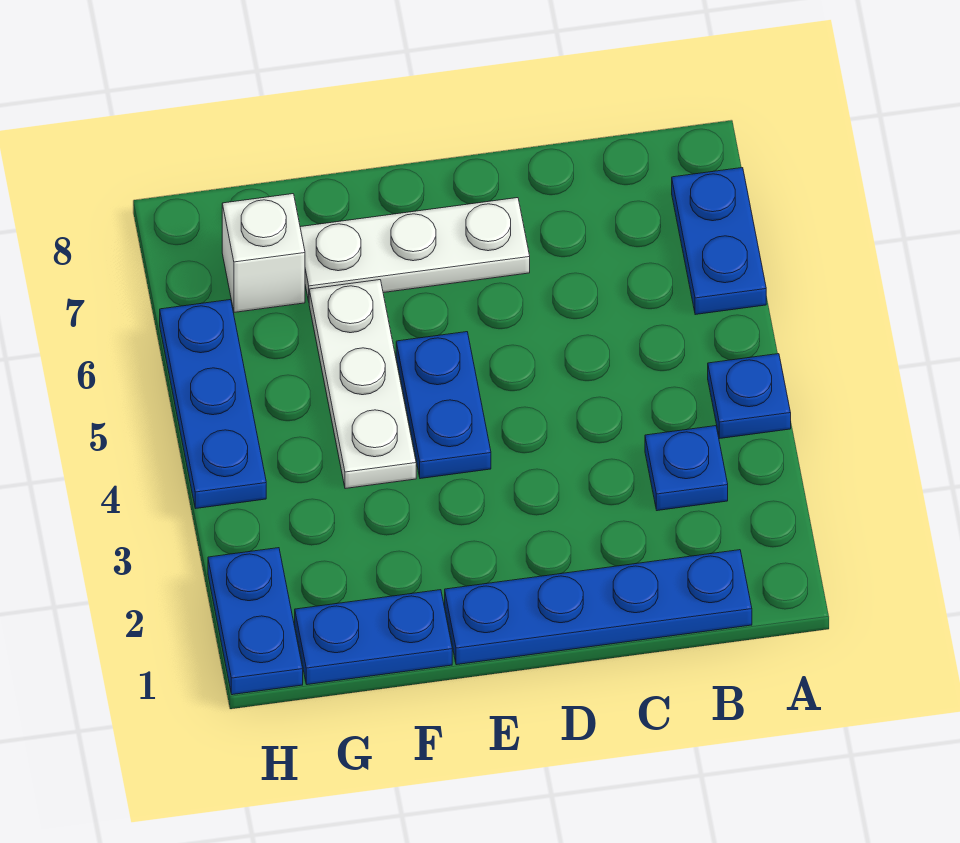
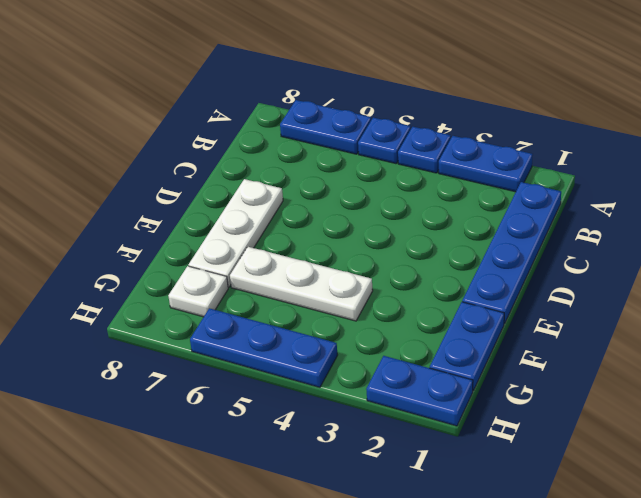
blue plate B3 level 1 -> blue plate A5 level 1
blue plate E4:E5 level 1 -> blue plate A2:A3 level 1
white brick G7 level 1 -> white plate G7 level 1

